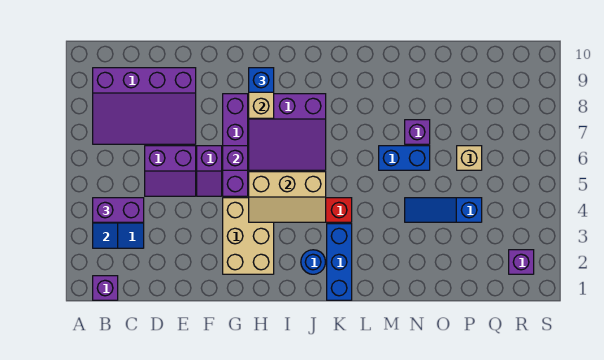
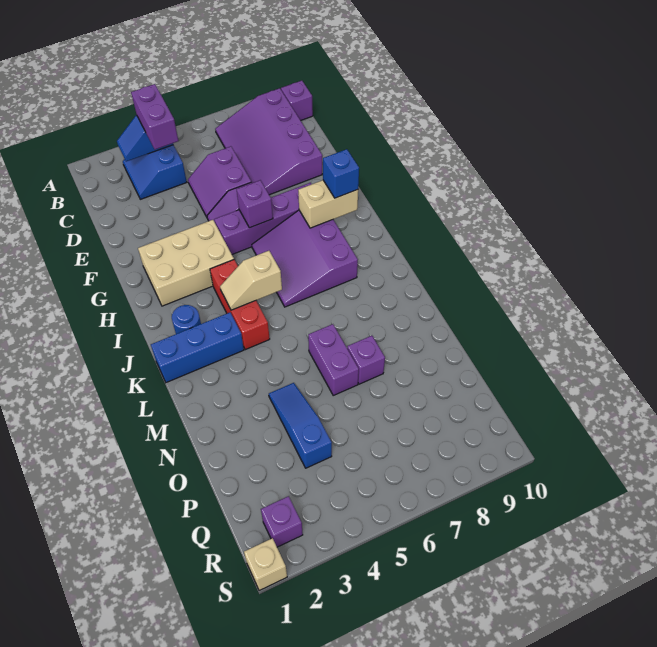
purple brick B1 level 1 -> purple brick B10 level 1
tan slope H4:J5 level 2 top 5 -> tan slope J4:J5 level 2 top 5
blue brick M6:N6 level 1 -> purple brick M6:N6 level 1
tan brick P6 level 1 -> tan brick S1 level 1

